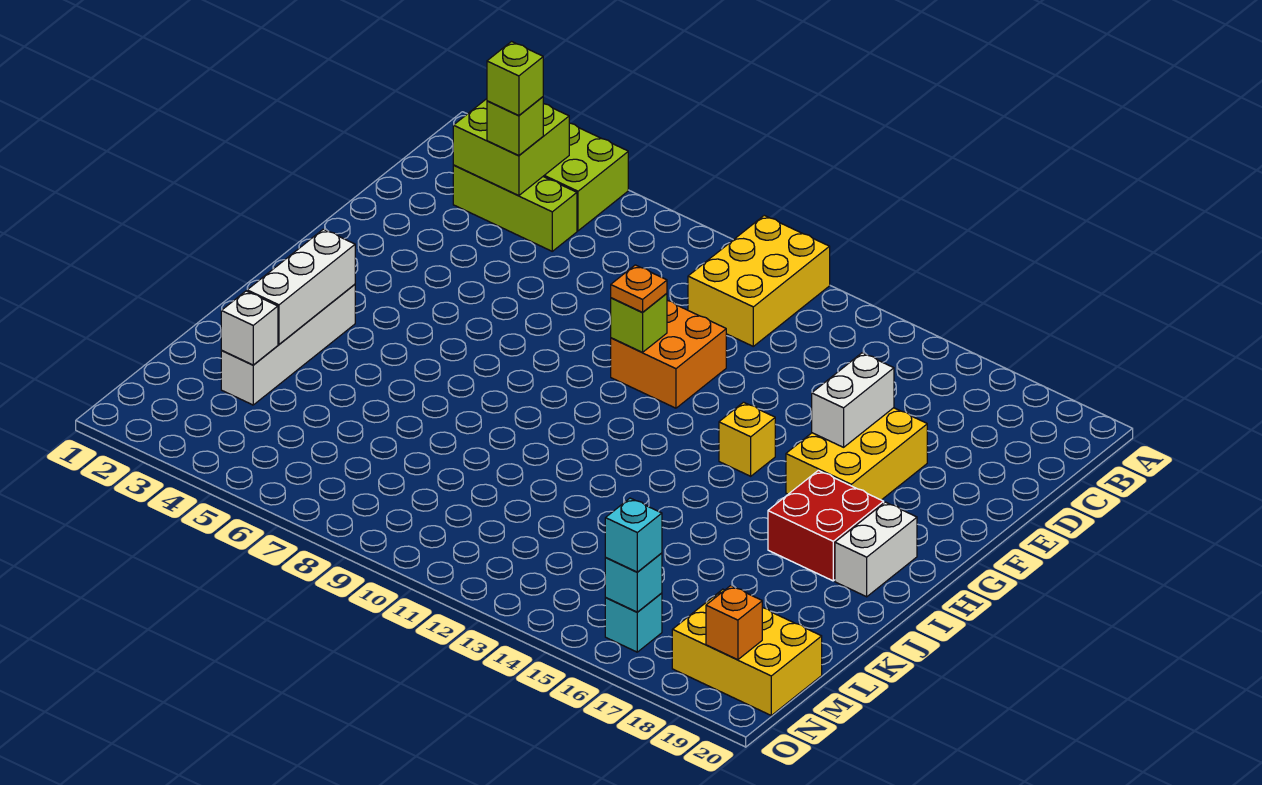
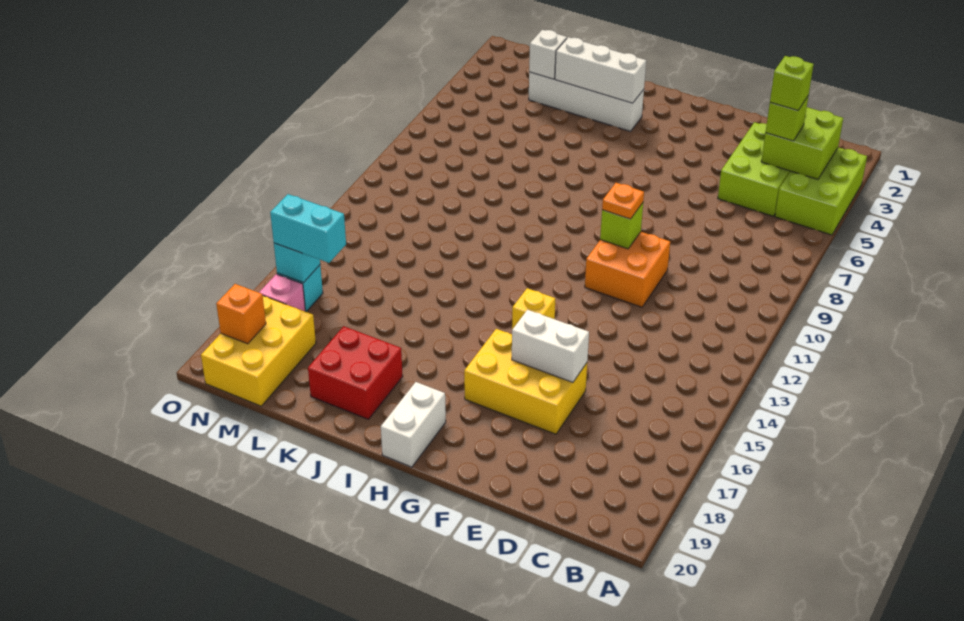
yellow brick A10:C11 level 1 -> none
lime brick C3:C5 level 1 -> lime brick C3:D5 level 1
red brick H17:I18 level 1 -> red brick J18:K19 level 1
white brick H19:I19 level 1 -> white brick H19:H20 level 1
cyan brick N16 level 3 -> cyan brick M16:N16 level 3
none -> pink brick N17 level 1

